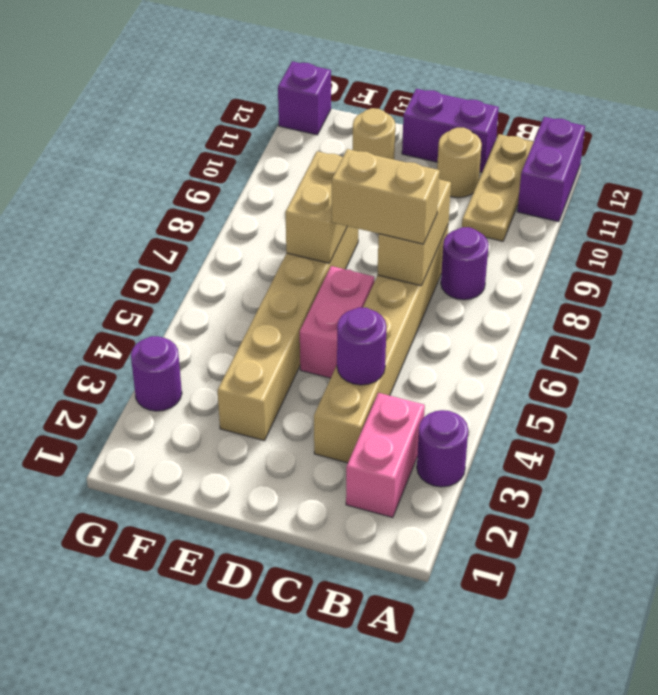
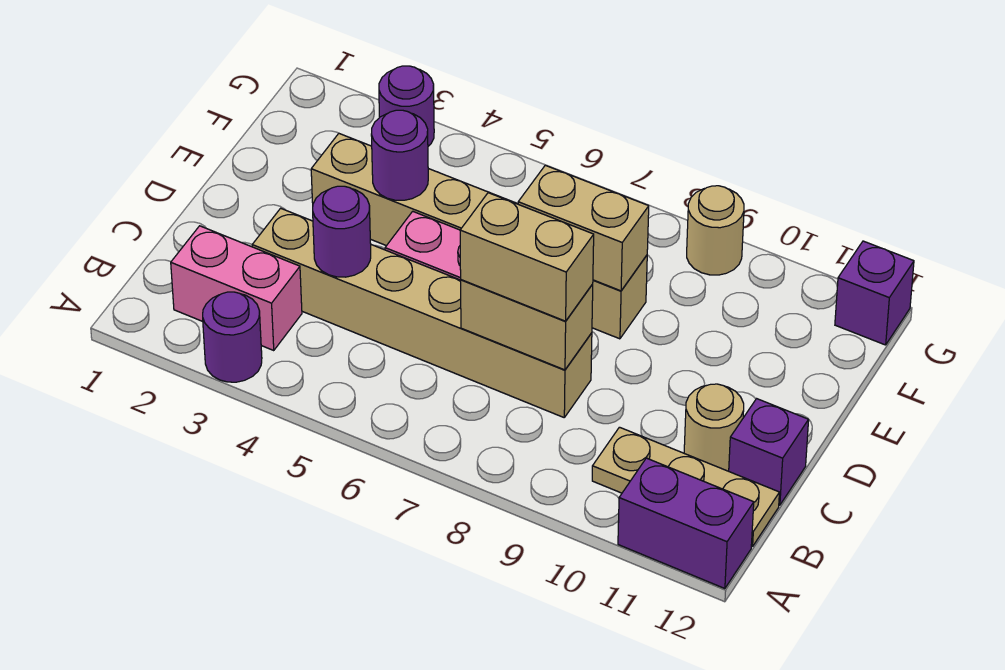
purple round brick B8 level 1 -> purple round brick E4 level 2
tan brick C7:D7 level 3 -> tan brick C7:C8 level 3
purple brick C12:D12 level 1 -> purple brick C12 level 1
tan round brick E11 level 1 -> tan round brick G9 level 1

